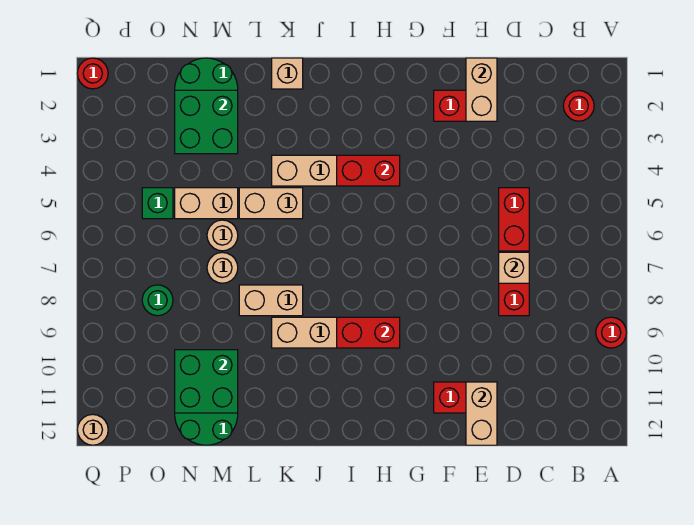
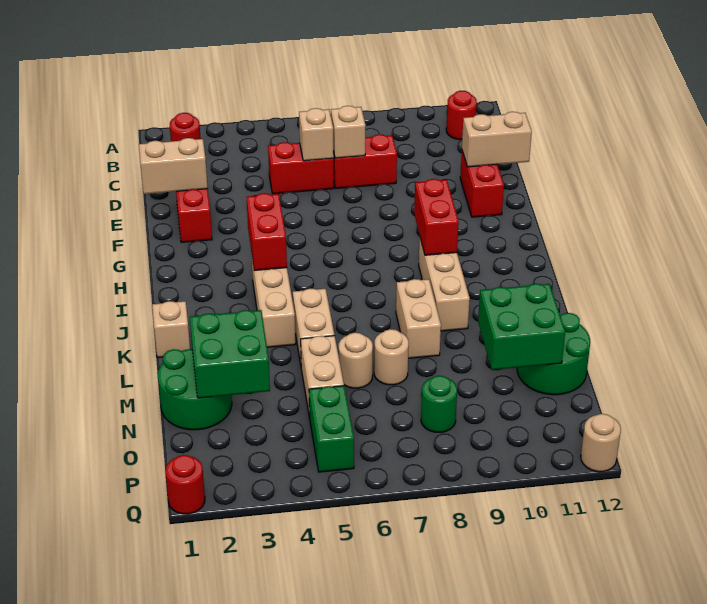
red round brick A9 level 1 -> red round brick B11 level 1
none -> tan brick D6 level 2
green brick O5 level 1 -> green brick O5:P5 level 1

